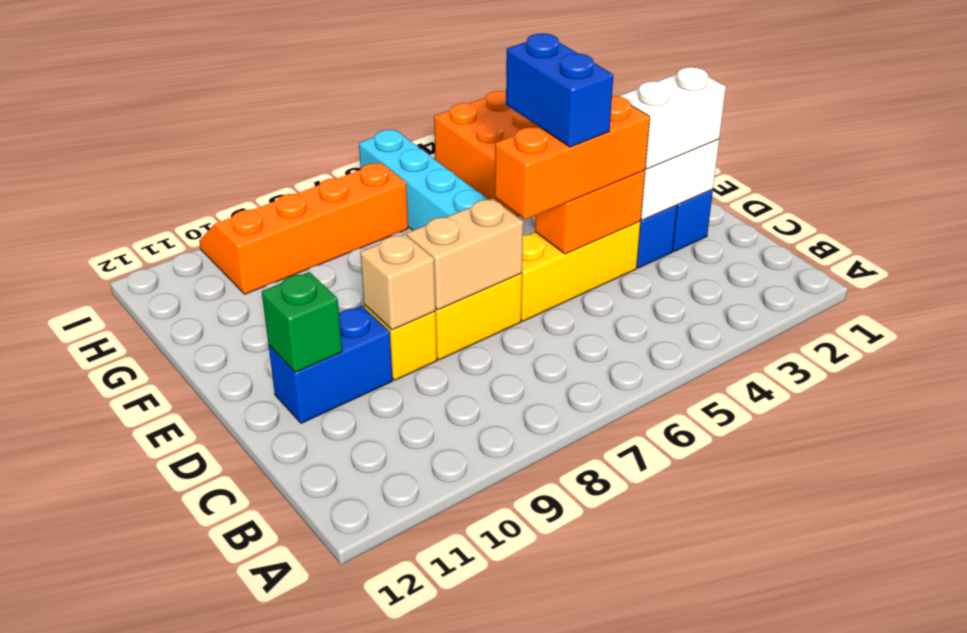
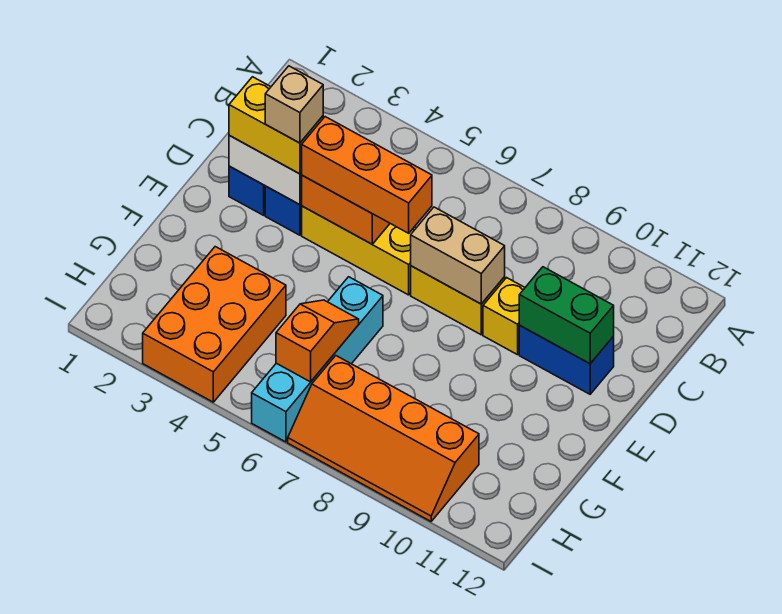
white brick D2:D3 level 3 -> yellow brick D2:D3 level 3
blue brick D5:E5 level 4 -> none
tan brick D9 level 2 -> tan brick D3 level 4
green brick D11 level 2 -> green brick D10:D11 level 2
none -> orange slope G6:H6 level 2 top H

